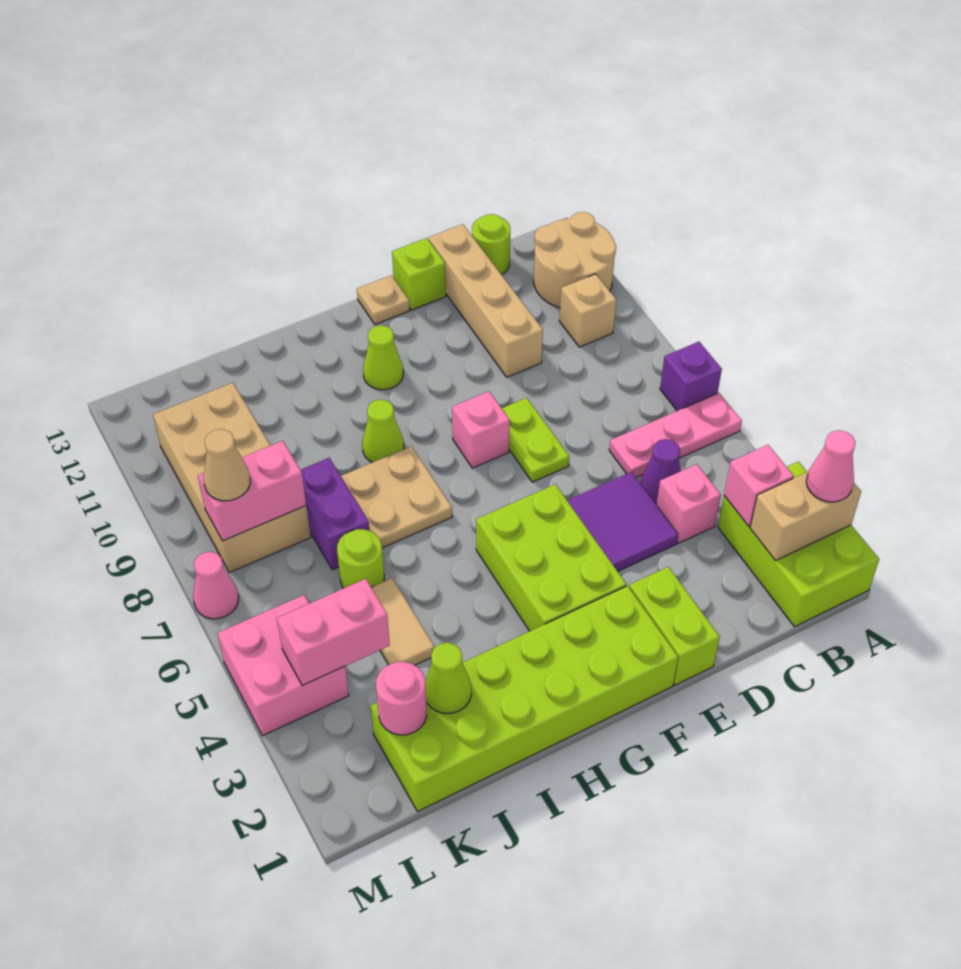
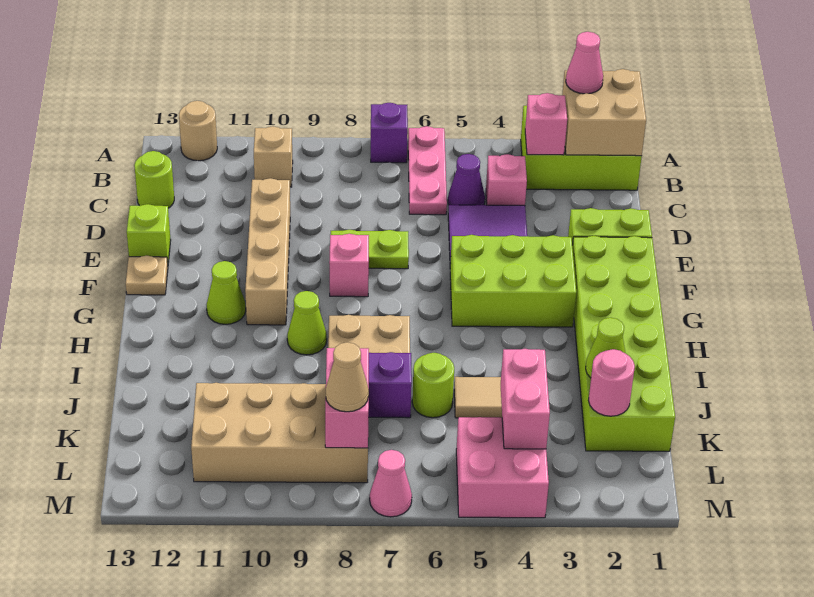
tan brick A2:B2 level 2 -> tan brick A1:B2 level 2
tan round brick A11:B12 level 1 -> tan round brick A12 level 1
tan brick D10:D13 level 1 -> tan brick D10:G10 level 1

